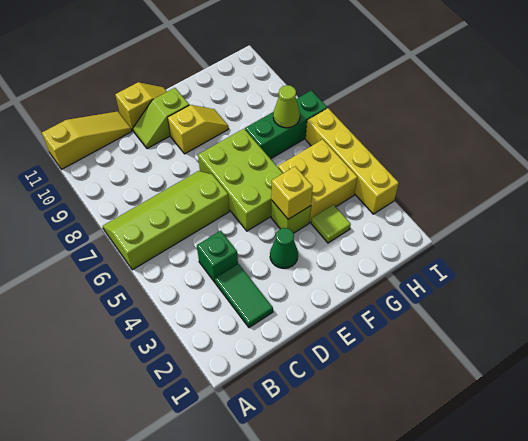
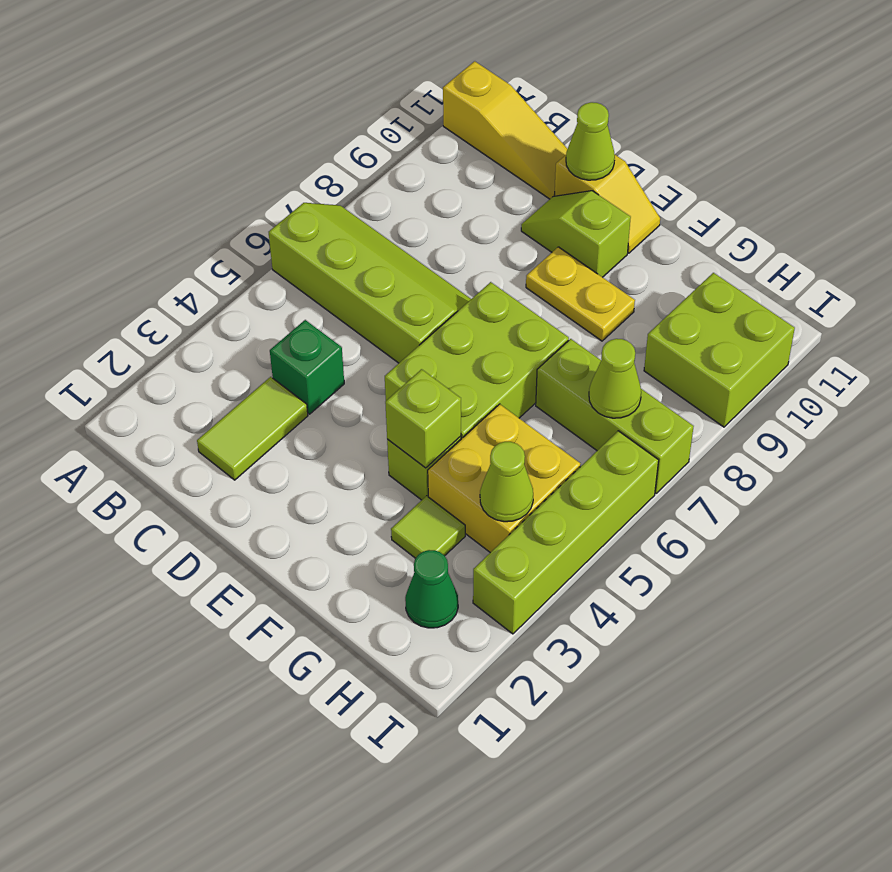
green tile C2:C3 level 1 -> lime tile C2:C3 level 1
none -> lime cone D11 level 2
green cone E3 level 1 -> green cone H2 level 1
yellow slope E9:F9 level 1 top E -> yellow plate E9:F9 level 1
yellow brick F4 level 2 -> lime brick F4 level 2
green brick G7:I7 level 1 -> lime brick G7:I7 level 1
none -> lime cone H4 level 2
none -> lime brick H9:I10 level 1
yellow brick I3:I6 level 1 -> lime brick I3:I6 level 1

